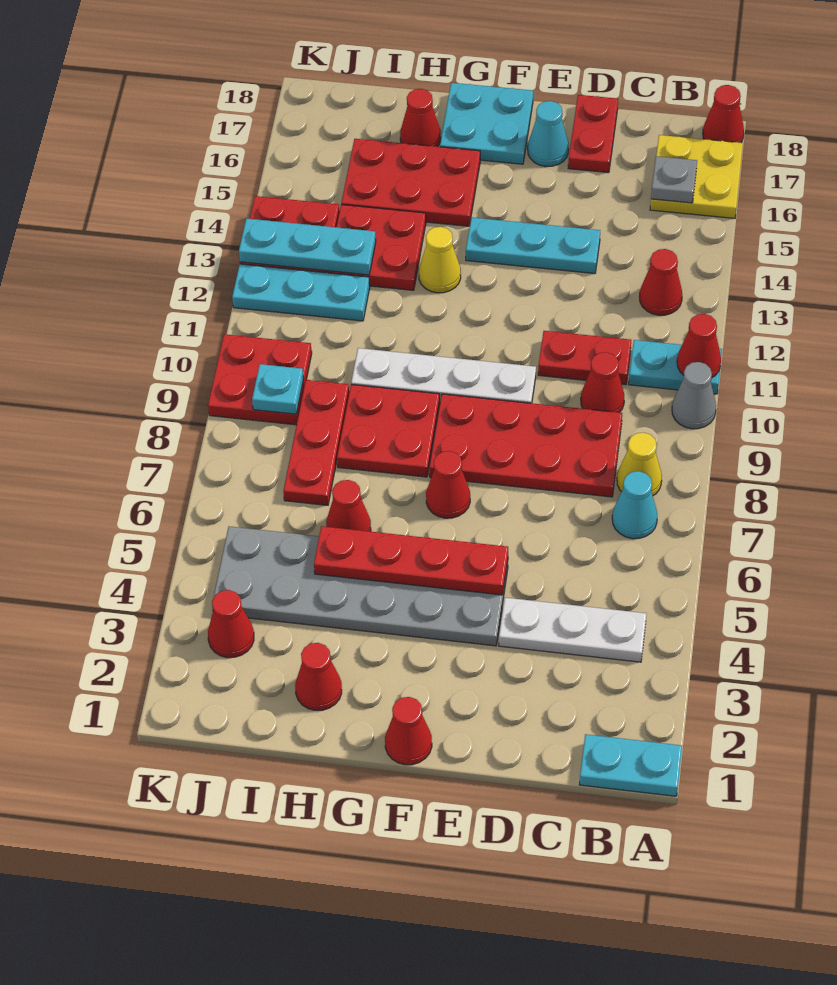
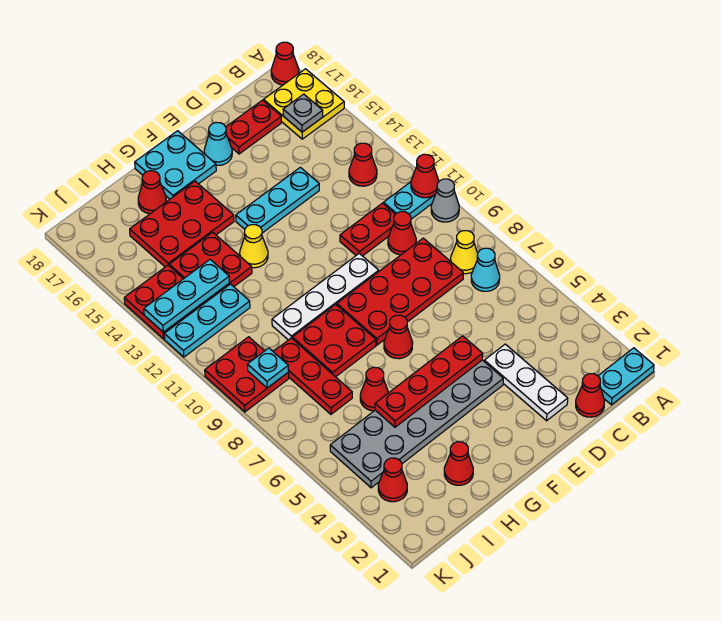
white plate B4:D4 level 1 -> white plate D2:D4 level 1
red plate D17:D18 level 1 -> red plate C17:D17 level 1
red cone F1 level 1 -> red cone C1 level 1

